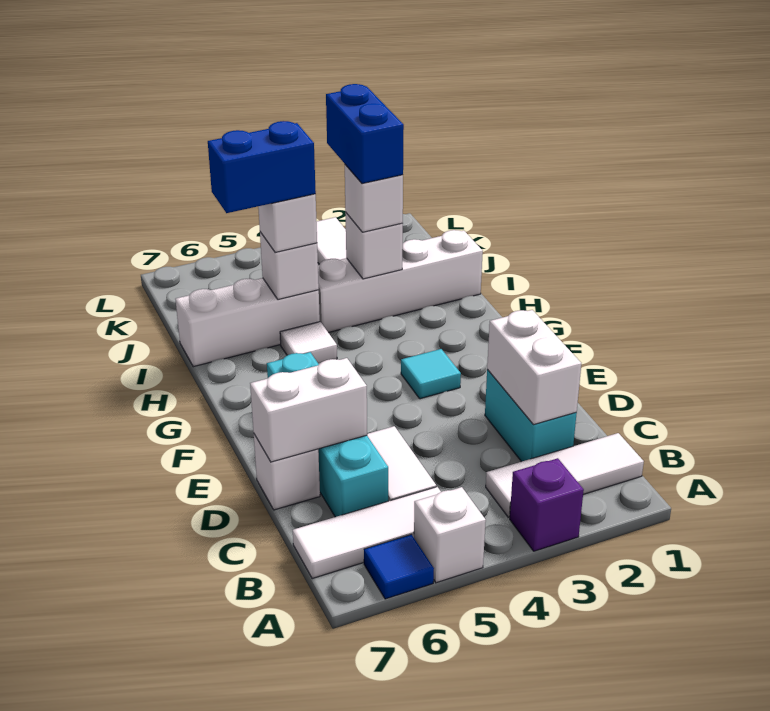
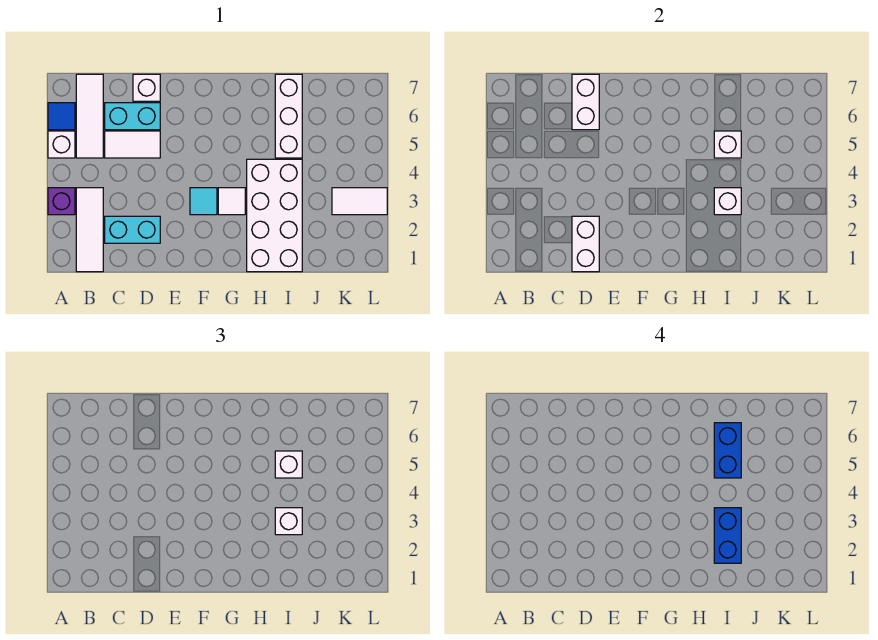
white brick C2:D2 level 2 -> white brick D1:D2 level 2
cyan brick C6:F6 level 1 -> cyan brick C6:D6 level 1
white tile H5 level 1 -> white tile G3 level 1
white brick I1:I4 level 1 -> white brick H1:I4 level 1
blue brick I3:J3 level 4 -> blue brick I2:I3 level 4

